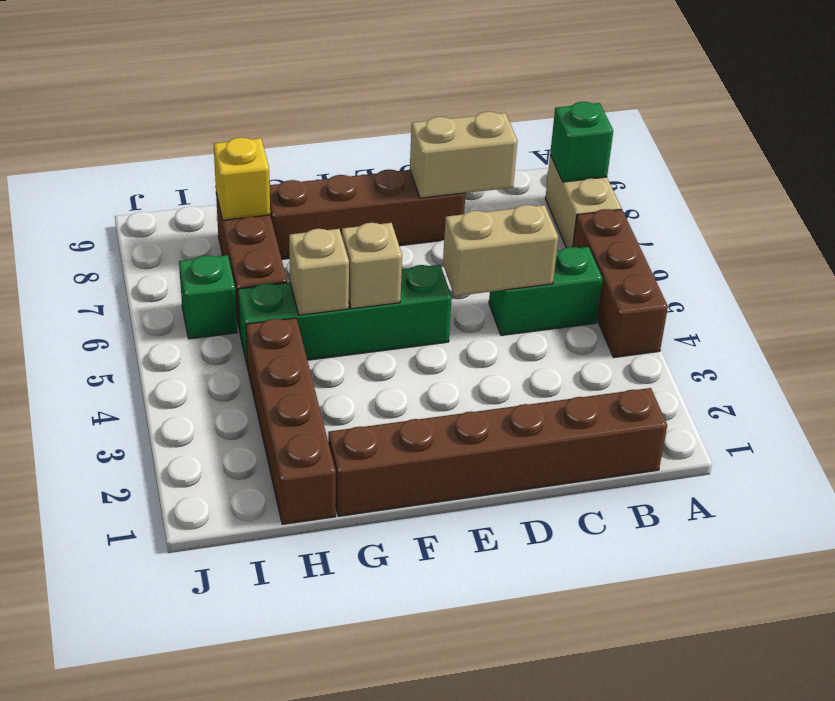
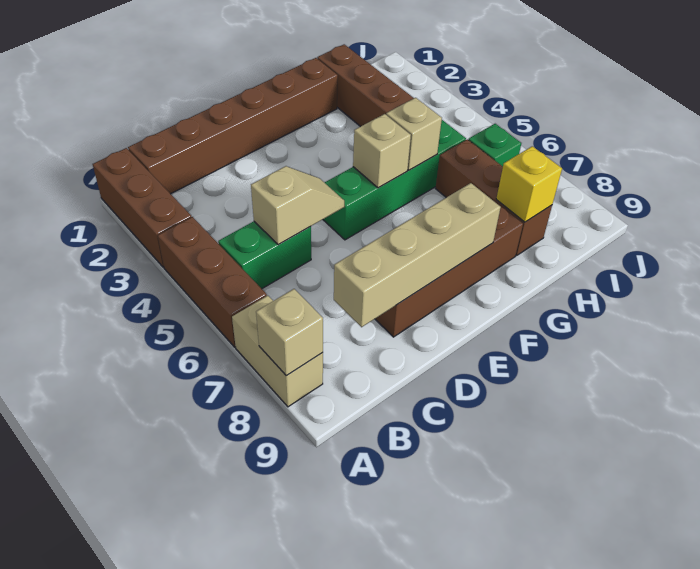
none -> brown brick A1:A3 level 1
green brick A8 level 2 -> tan brick A8 level 2
tan brick C5:D5 level 2 -> tan slope C5:D5 level 2 top C
tan brick C8:D8 level 2 -> tan brick C8:F8 level 2

